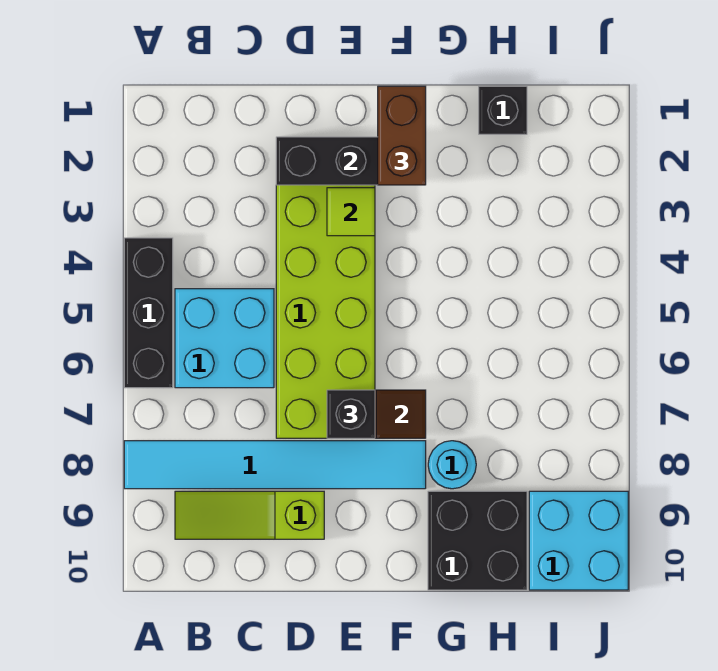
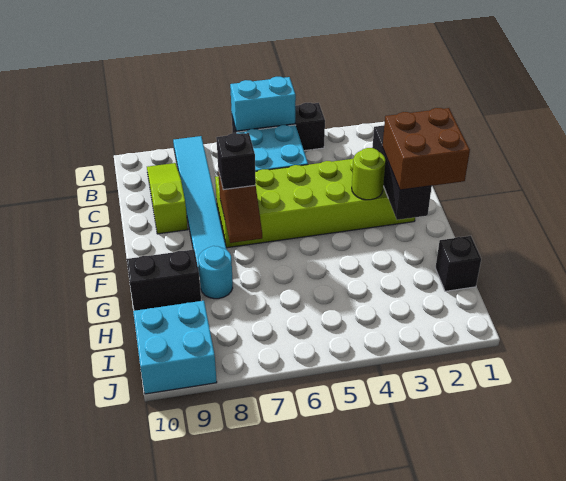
none -> cyan brick A5:A6 level 2
lime tile E3 level 2 -> lime round brick E3 level 2
brown brick F1:F2 level 3 -> brown brick E1:F2 level 3
black brick G9:H10 level 1 -> black brick G9:G10 level 1

